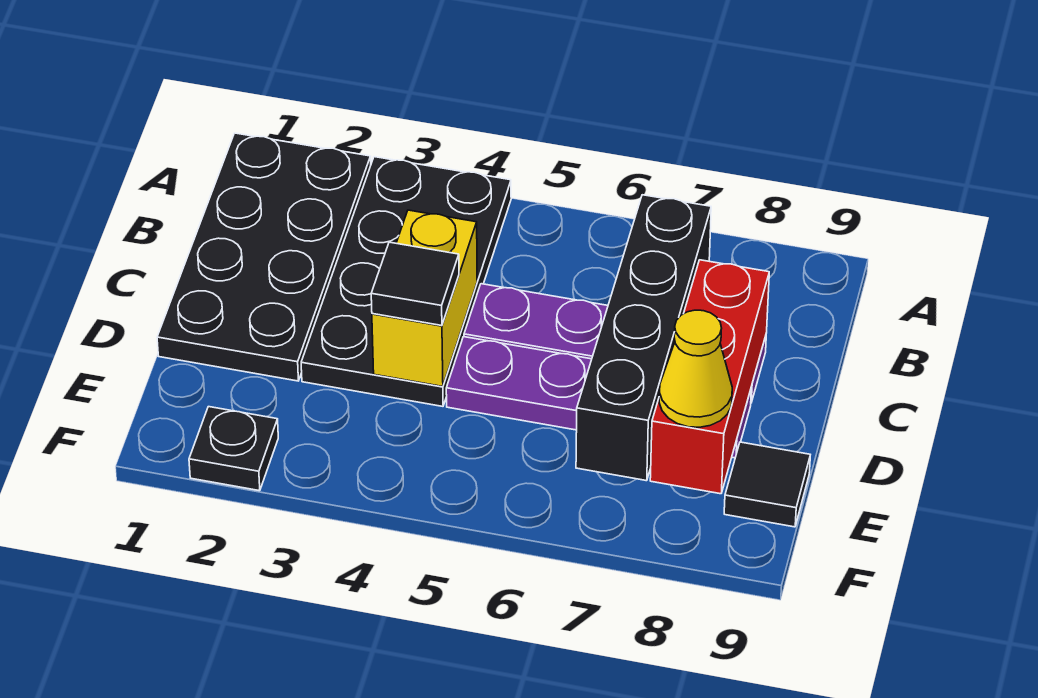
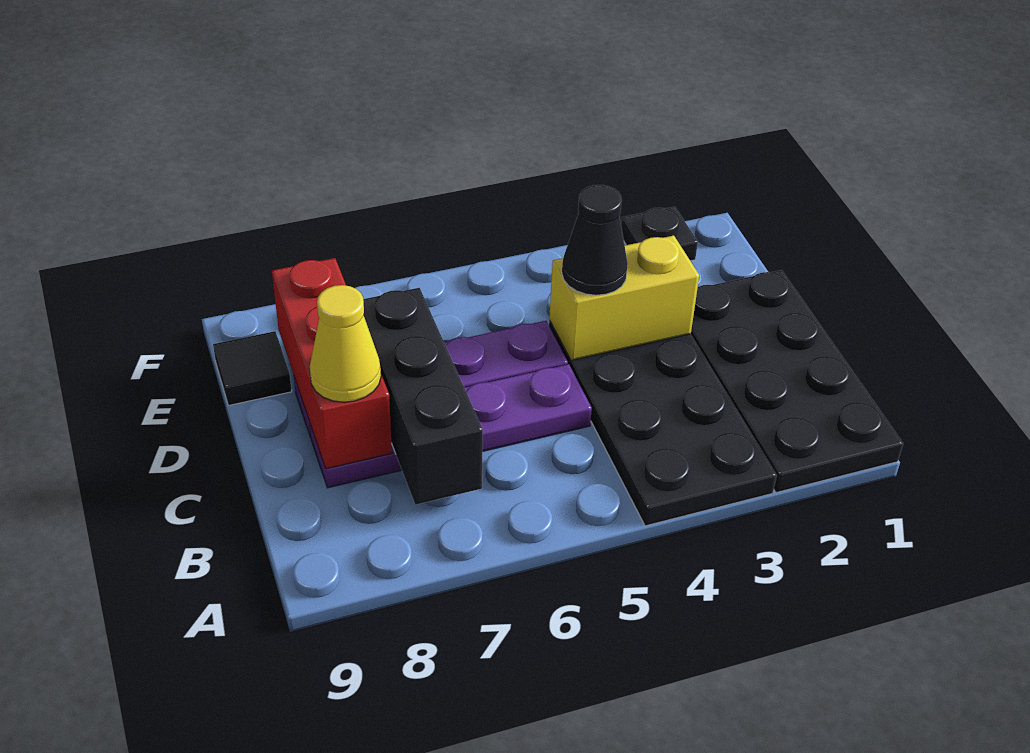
black brick B7:E7 level 2 -> black brick B7:D7 level 2
yellow brick C4:D4 level 2 -> yellow brick D3:D4 level 2
black tile D4 level 3 -> black cone D4 level 3
yellow cone E8 level 3 -> yellow cone C8 level 3

